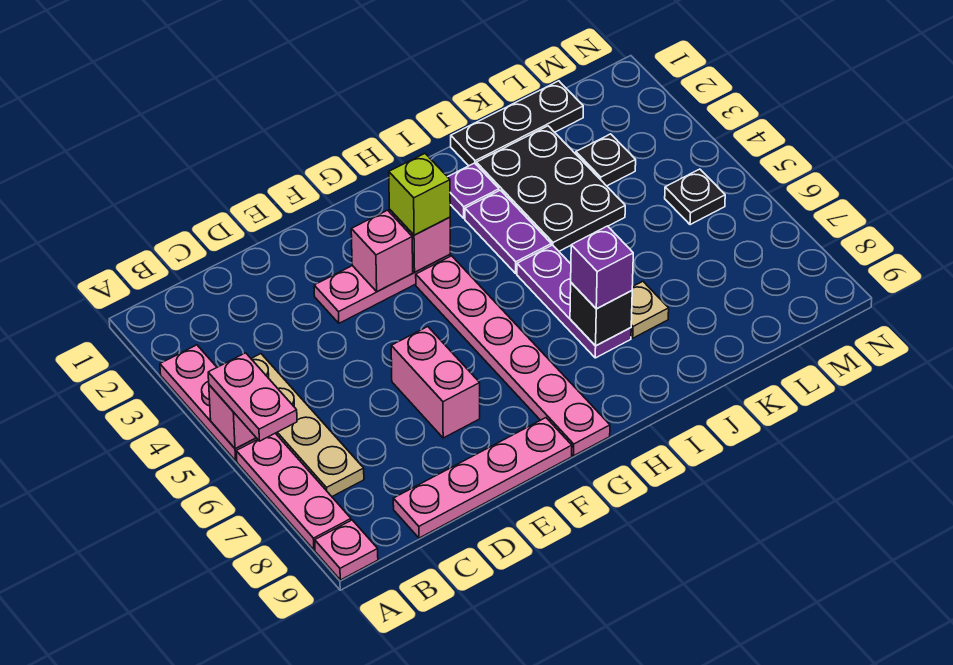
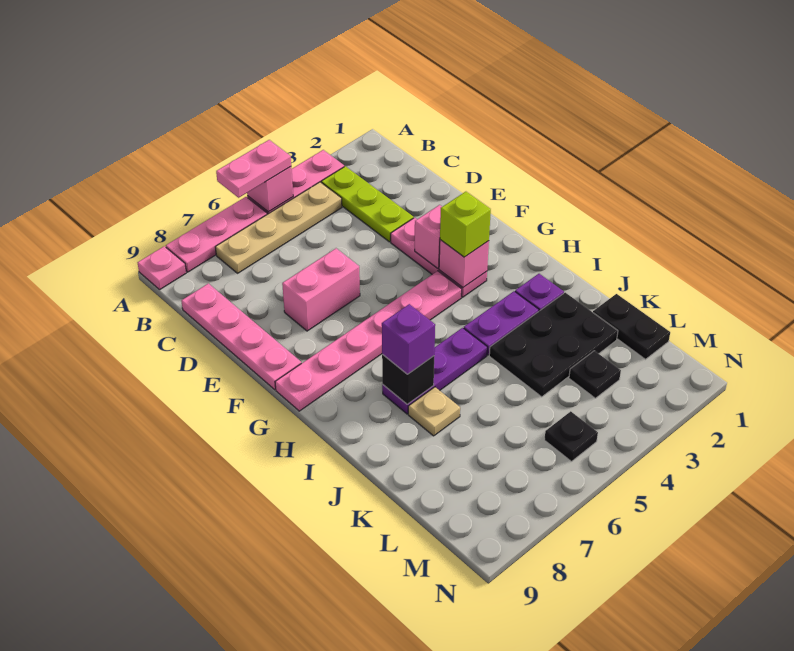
none -> lime plate B3:D3 level 1
black plate J1:L1 level 1 -> black plate K1:L1 level 1

